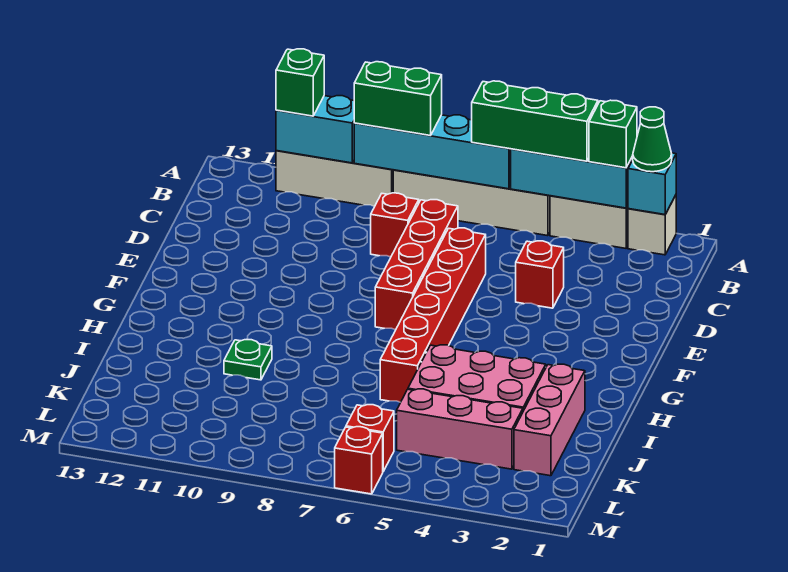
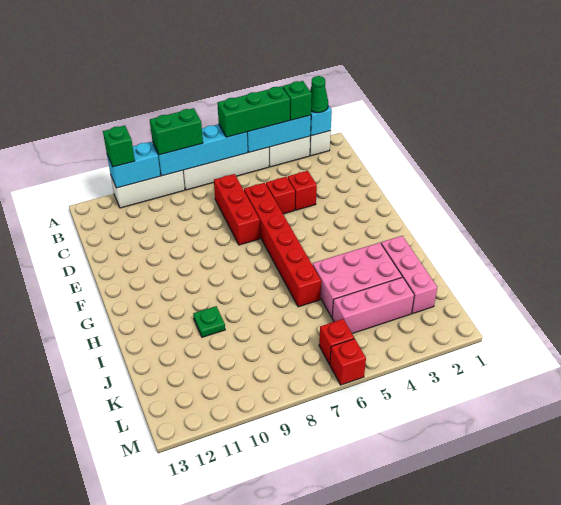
red brick C7:F7 level 1 -> red brick C7:E7 level 1
red brick C8 level 1 -> red brick D5 level 1

